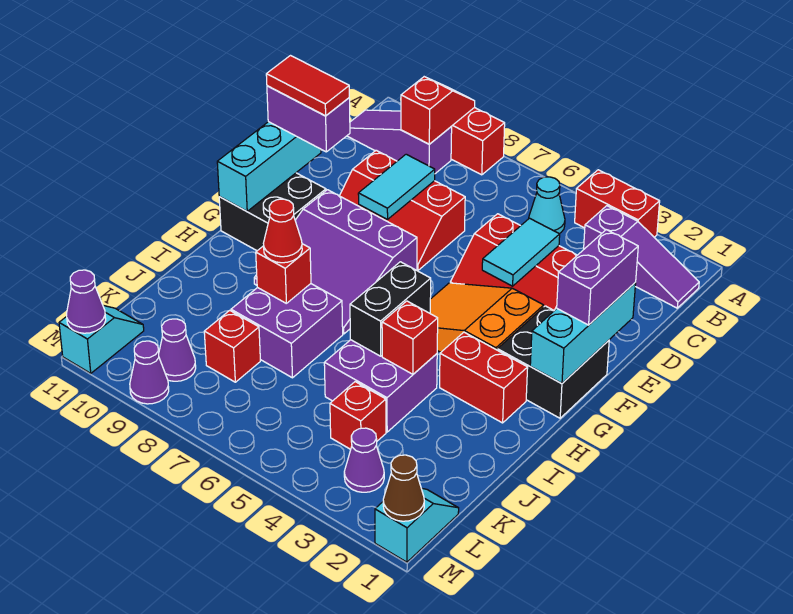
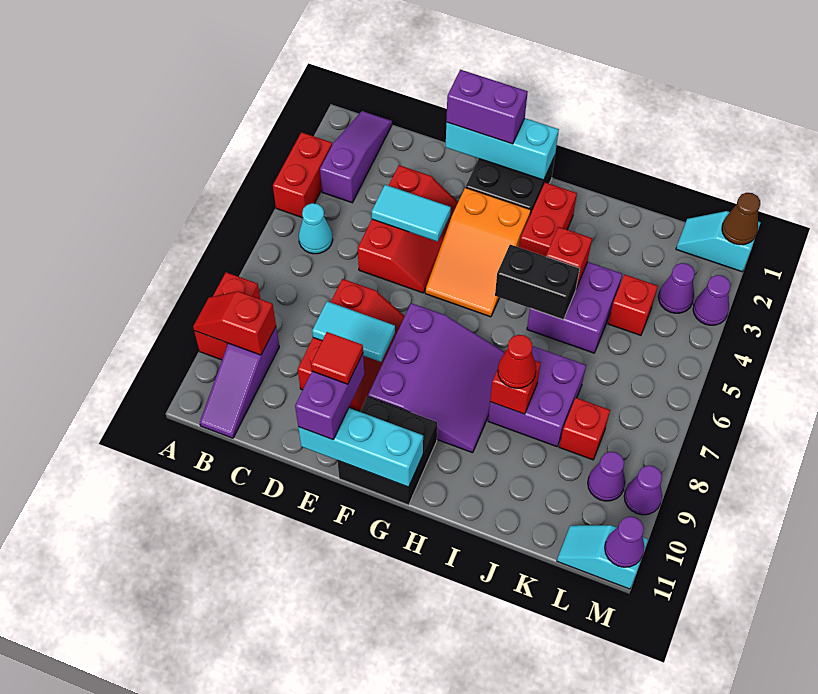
red tile E10:E11 level 4 -> red tile E10 level 4
none -> purple cone M3 level 1

